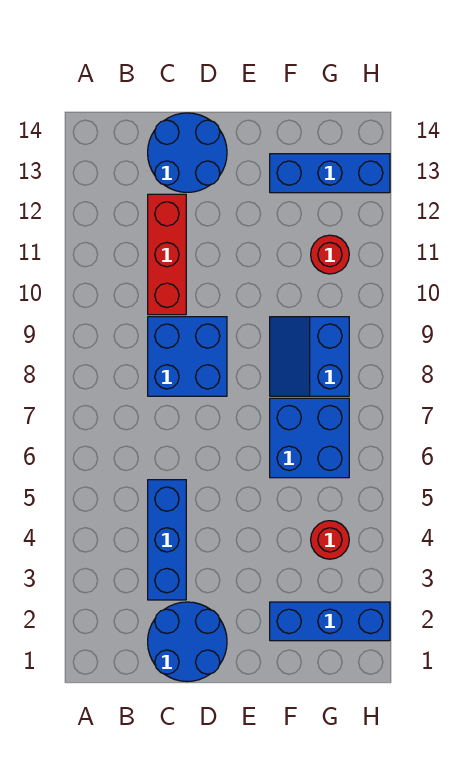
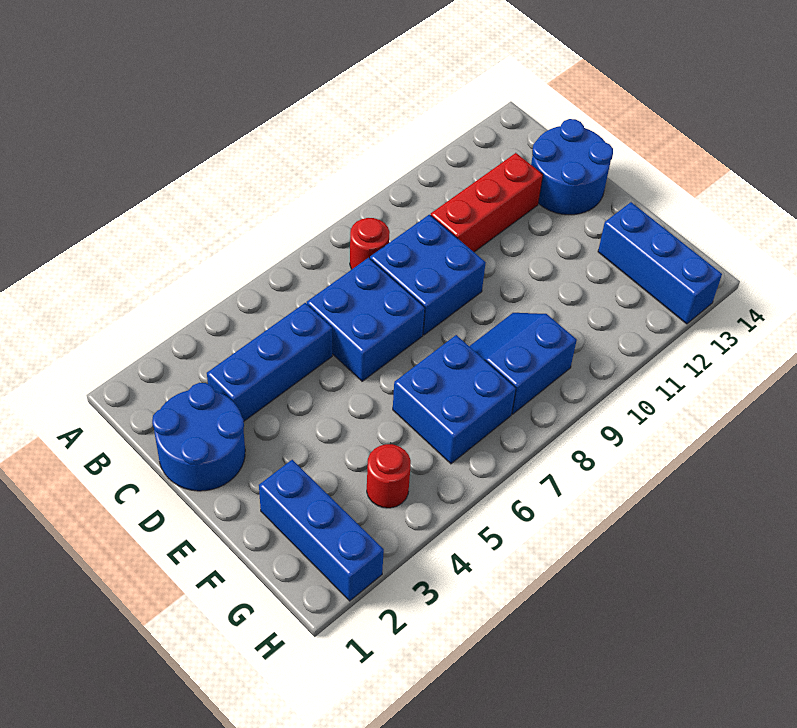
none -> blue brick C6:D7 level 1
red round brick G11 level 1 -> red round brick B8 level 1

